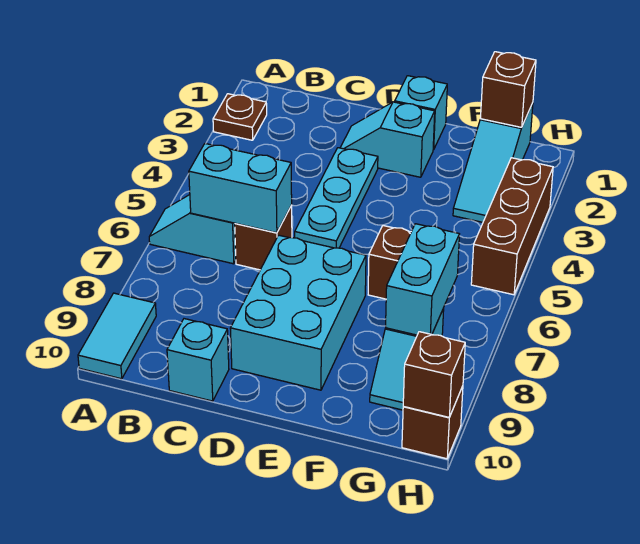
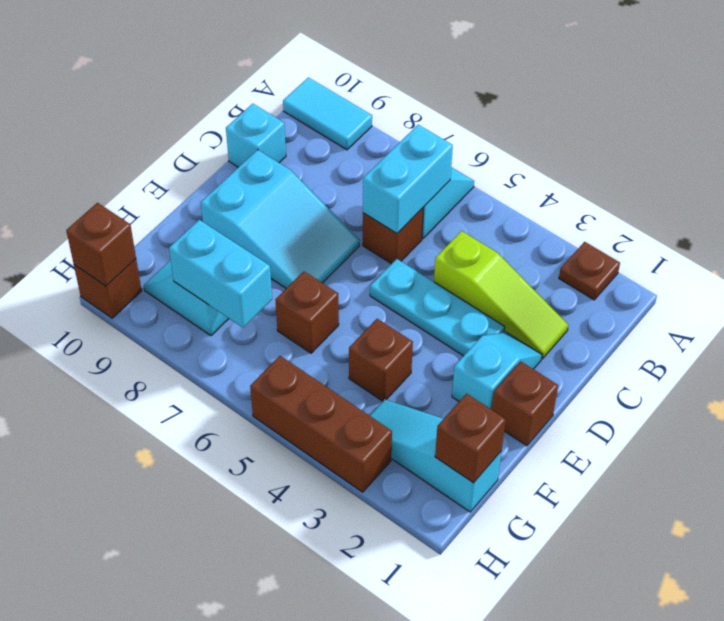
none -> lime slope C2:C4 level 1 top 4
cyan brick D7:E9 level 1 -> cyan slope D7:E9 level 1 top 9
cyan brick E1 level 1 -> brown brick E1 level 1
none -> brown brick F4 level 1

